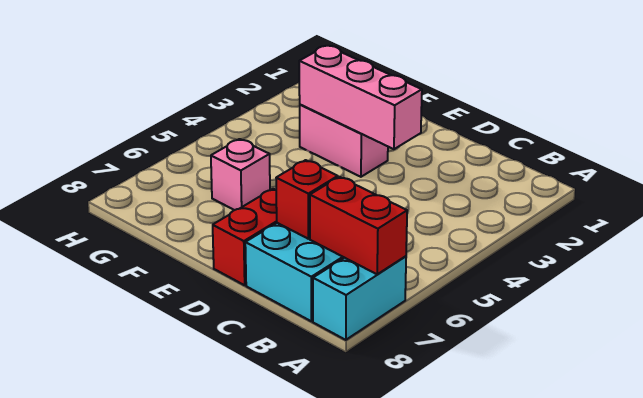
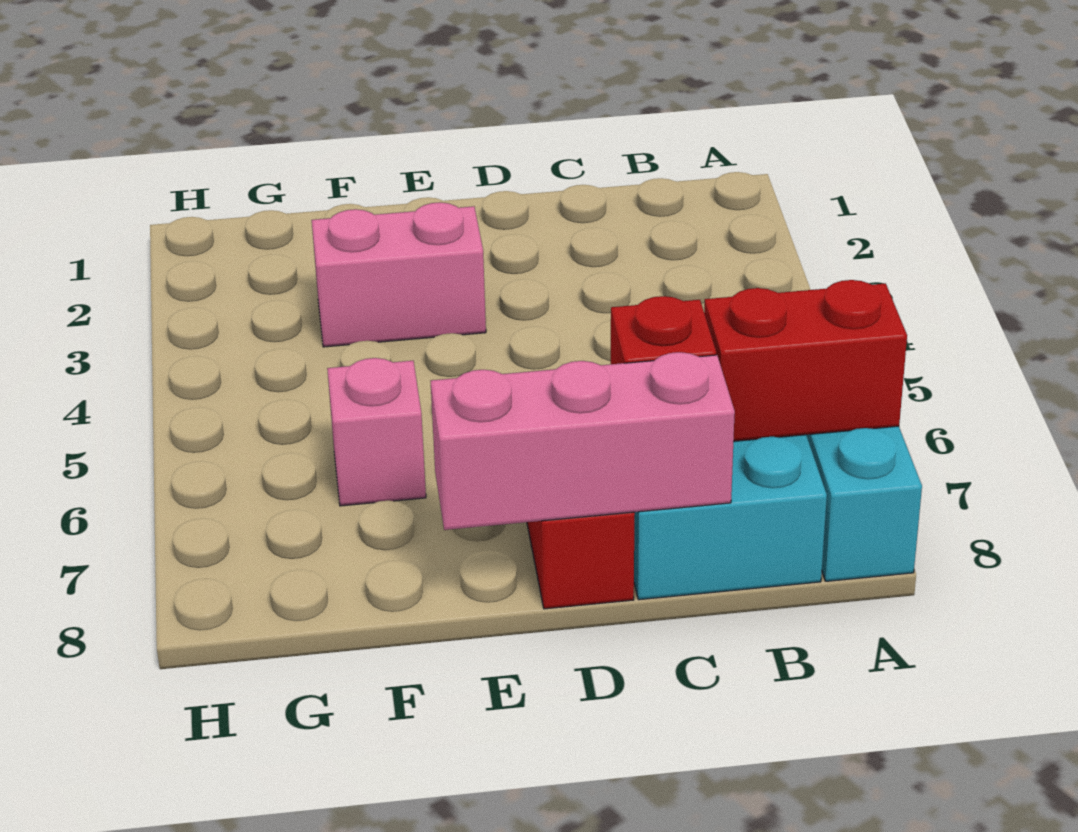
pink brick D3:F3 level 2 -> pink brick C8:E8 level 2

